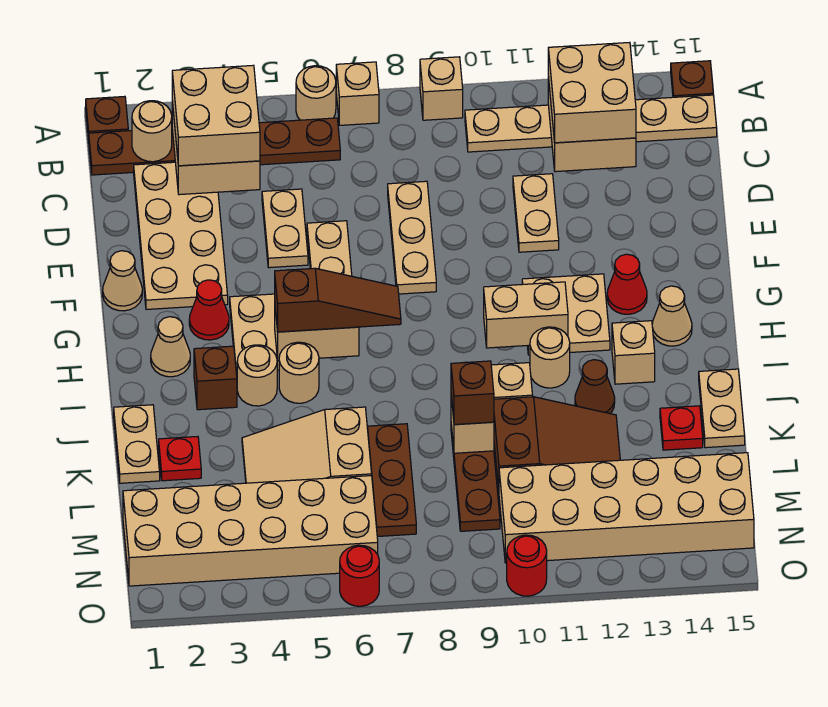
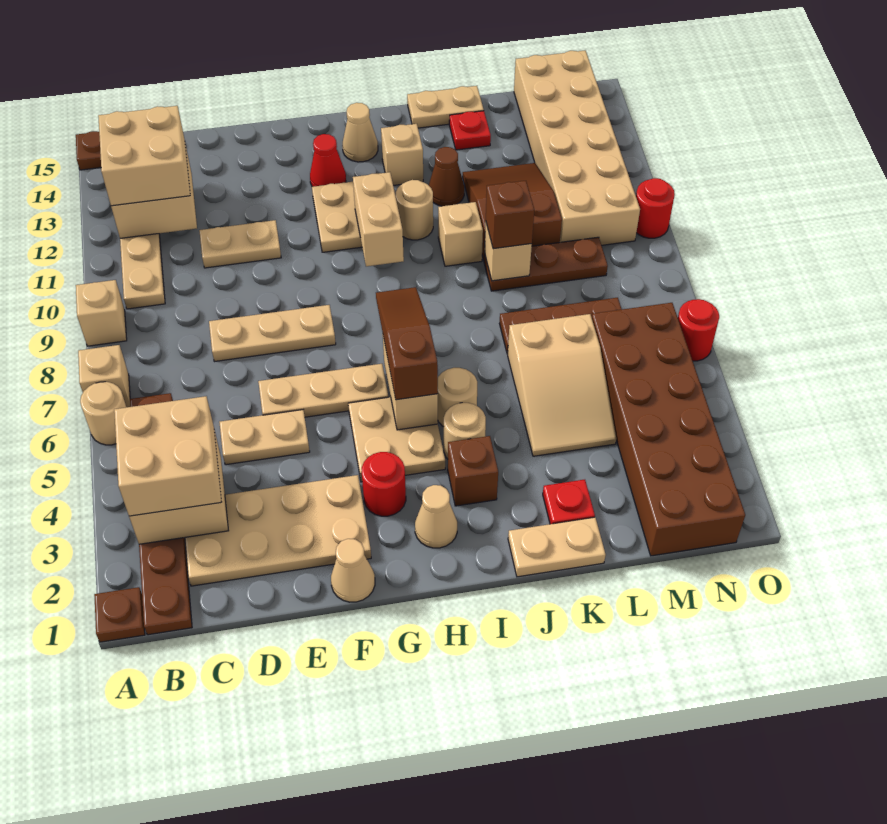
tan round brick B2 level 2 -> none
red cone G3 level 1 -> red round brick G3 level 1
tan brick M1:N6 level 1 -> brown brick M1:N6 level 1

